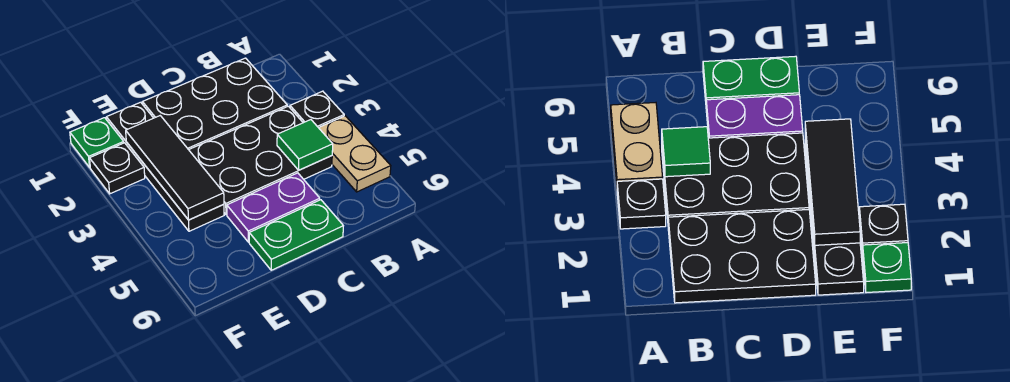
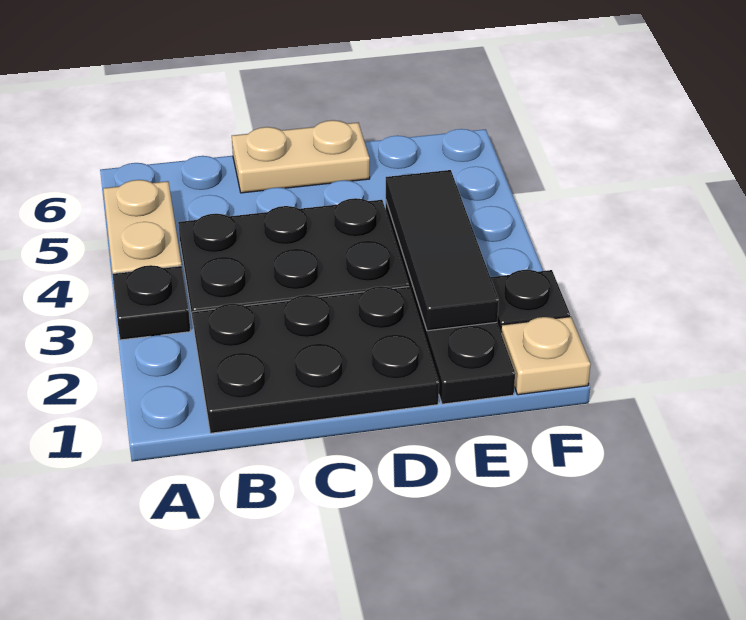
green tile B4 level 2 -> none
purple plate C5:D5 level 1 -> none
green plate C6:D6 level 1 -> tan plate C6:D6 level 1
green plate F1 level 1 -> tan plate F1 level 1

